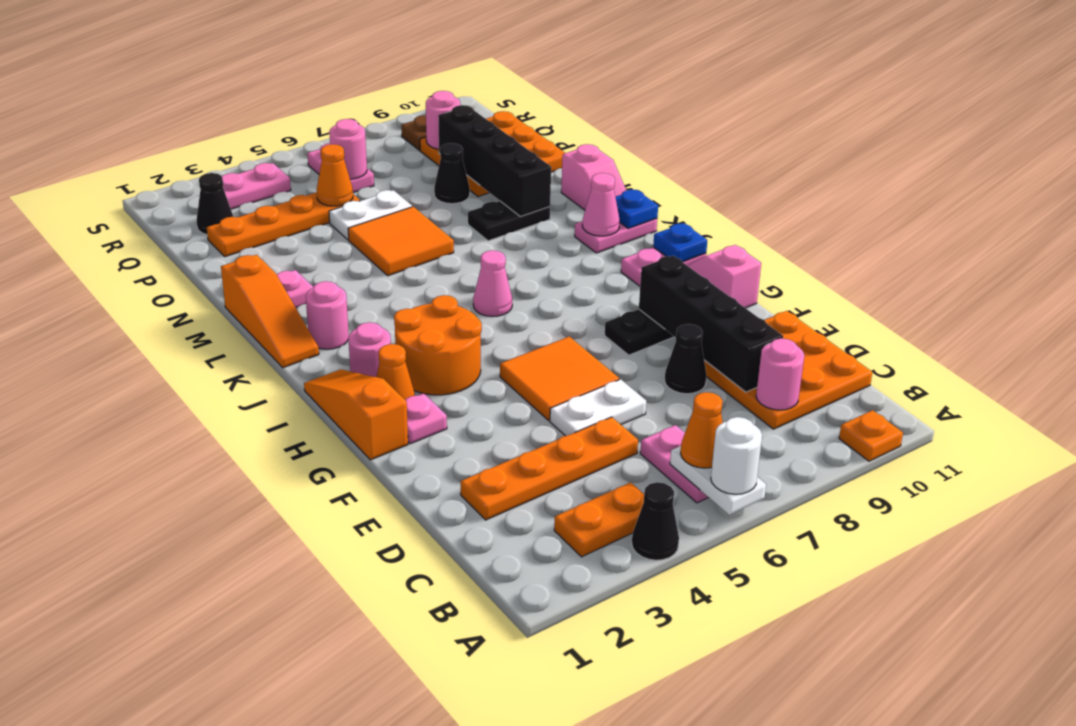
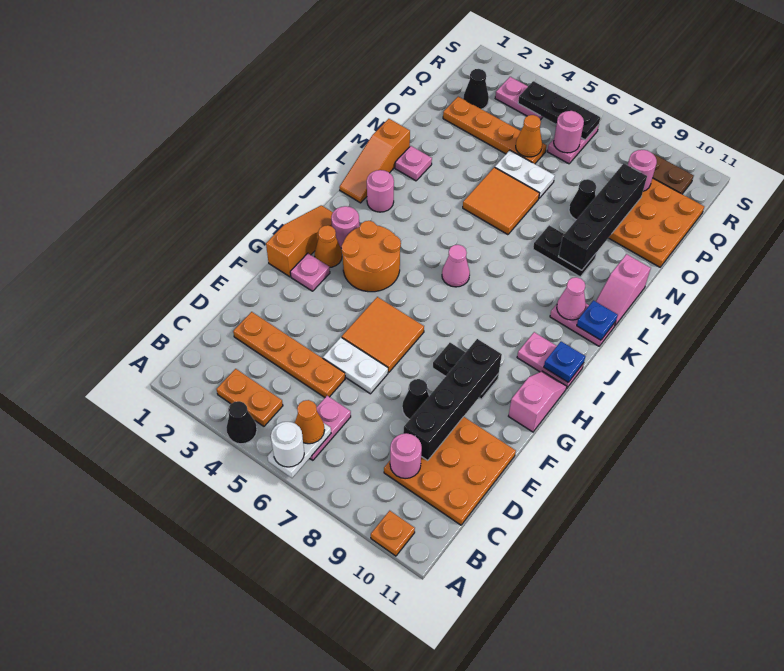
none -> black plate R4:R6 level 2

